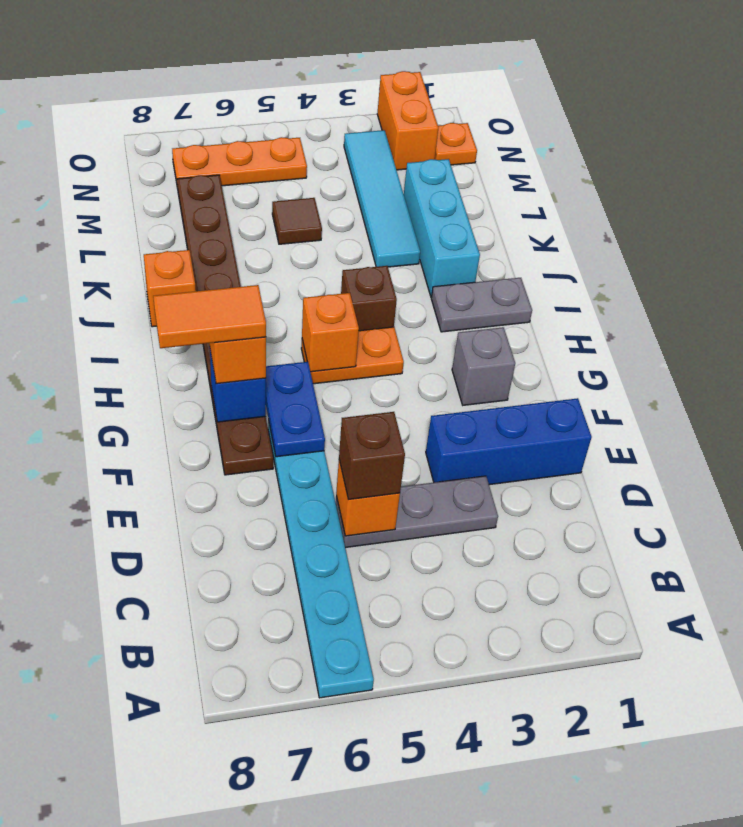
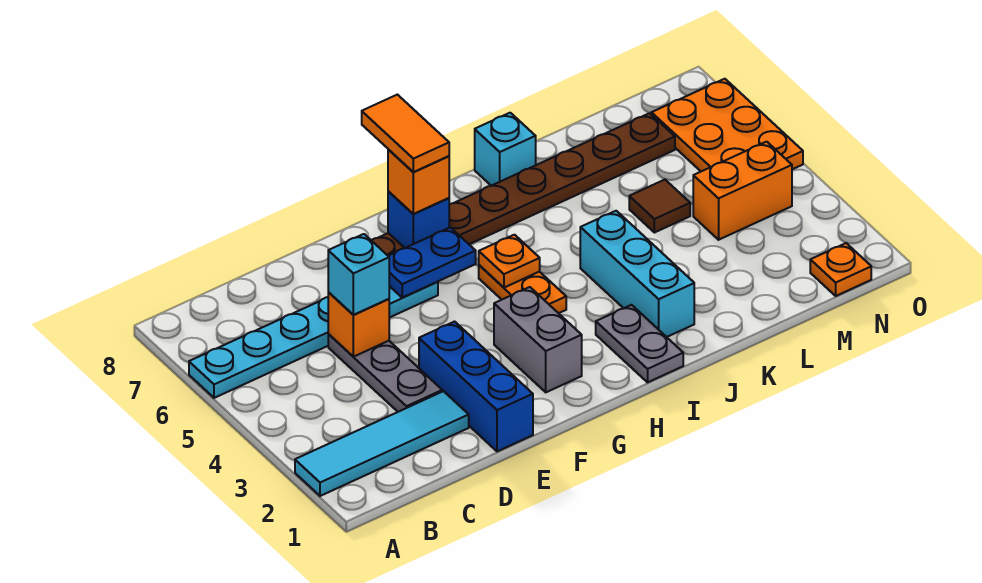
brown brick D5 level 3 -> cyan brick D5 level 3
grey brick G2 level 1 -> grey brick G2:G3 level 1
orange brick H5 level 2 -> orange plate H5 level 2
brown brick I4 level 1 -> none
cyan brick J2:L2 level 1 -> cyan brick J2:J4 level 1
orange brick J8 level 1 -> cyan brick J8 level 1
cyan tile K3:N3 level 1 -> cyan tile A2:D2 level 1
orange brick N2:O2 level 1 -> orange brick M4:N4 level 1
orange plate N5:N7 level 1 -> orange plate N5:O7 level 1

